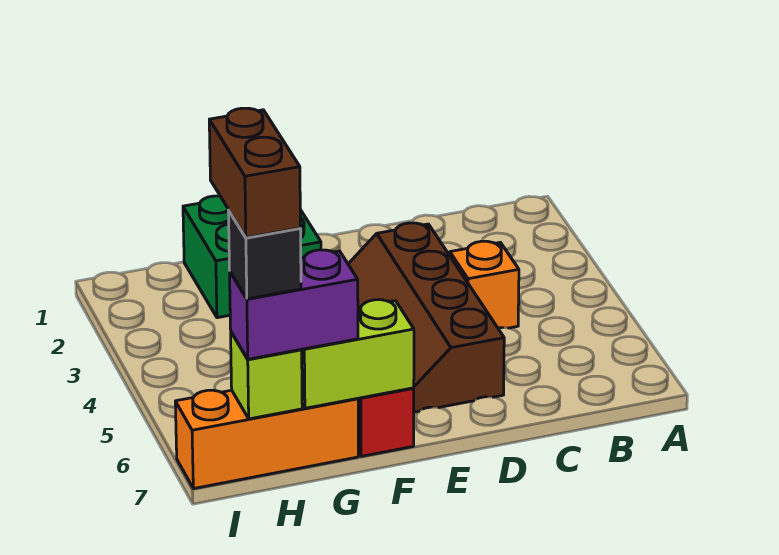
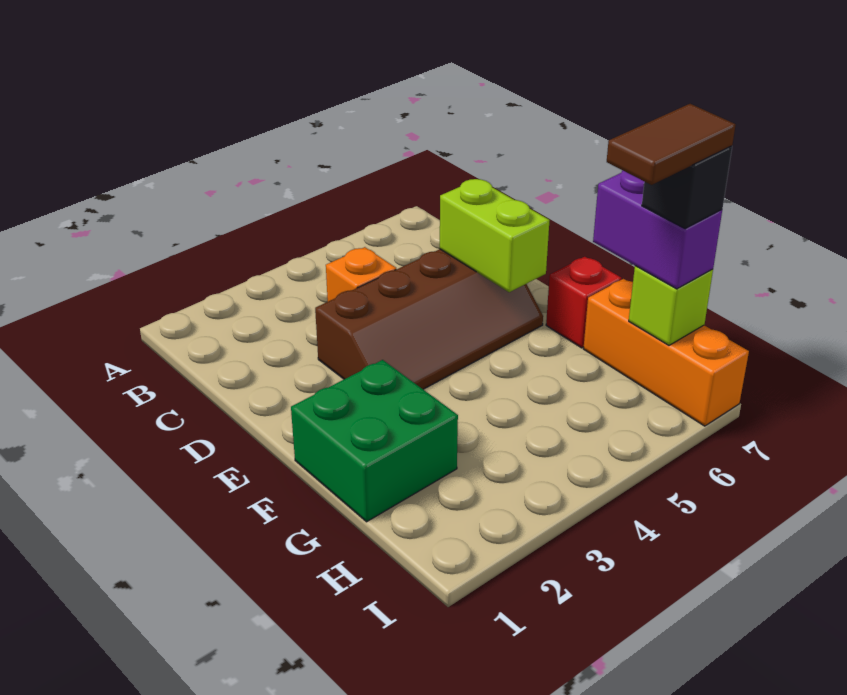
lime brick F7:G7 level 2 -> lime brick D6:E6 level 2
brown brick H6:H7 level 5 -> brown tile H6:H7 level 5

